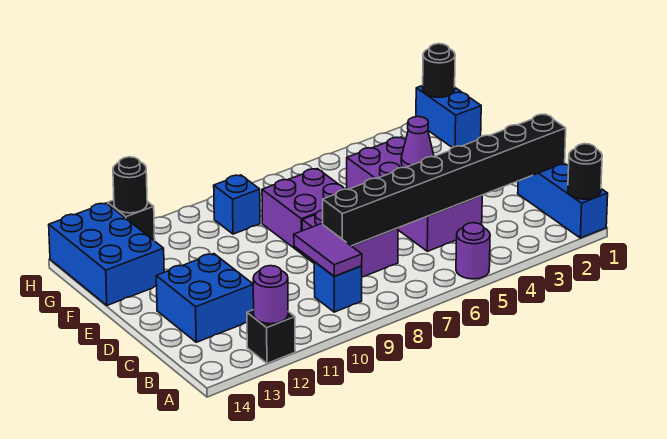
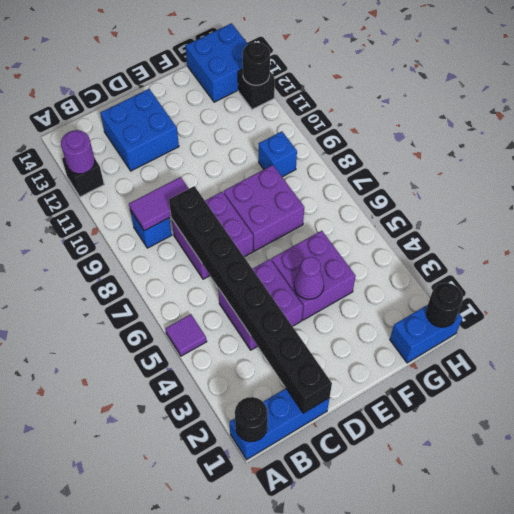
purple round brick A5 level 1 -> purple tile A5 level 1
blue brick F13:H14 level 1 -> blue brick G13:H14 level 1

